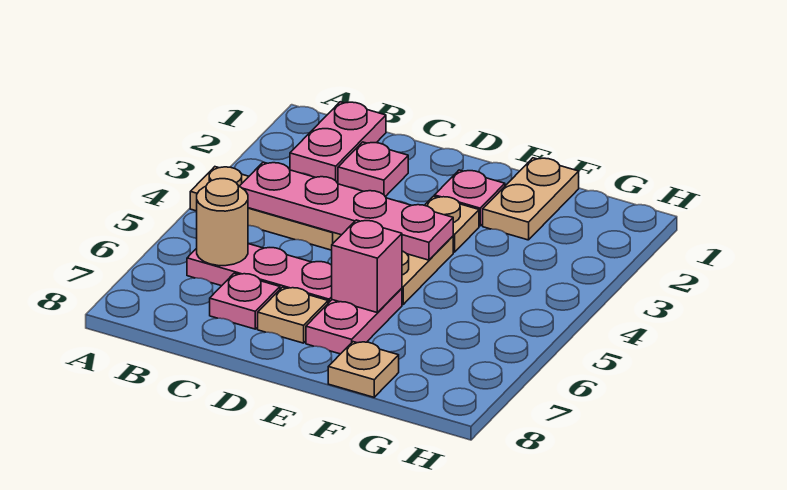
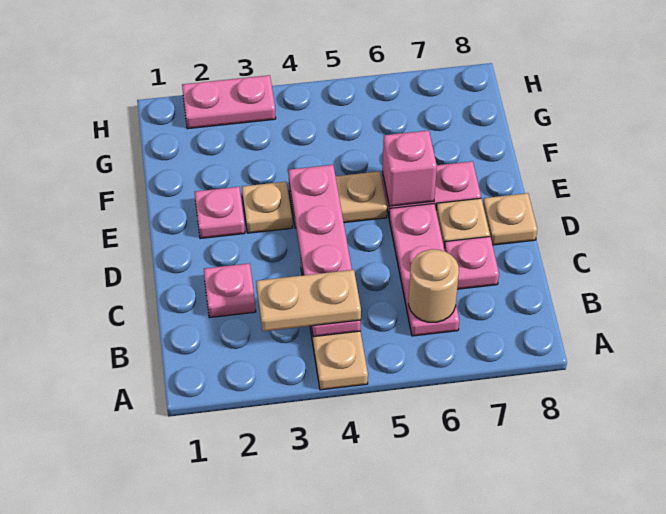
pink plate B1:B2 level 1 -> pink plate H2:H3 level 1
tan plate F1:F2 level 1 -> tan plate B3:B4 level 3
tan plate F8 level 1 -> tan plate D8 level 1

